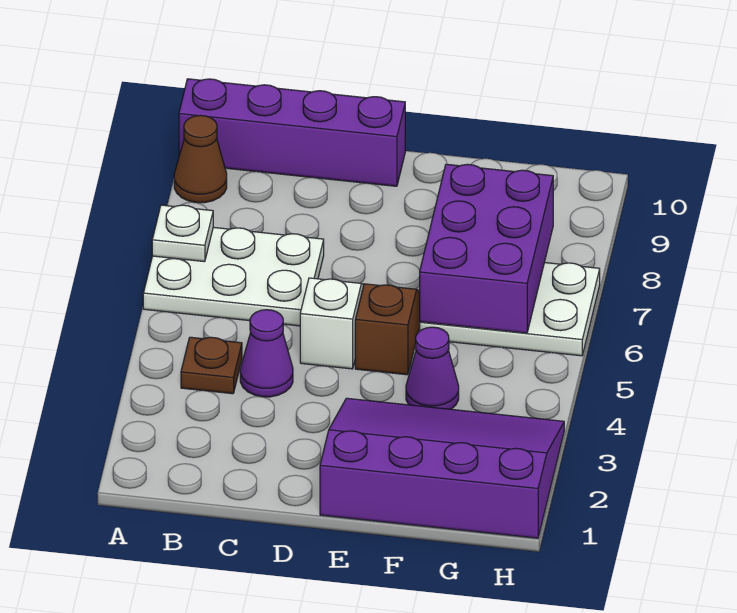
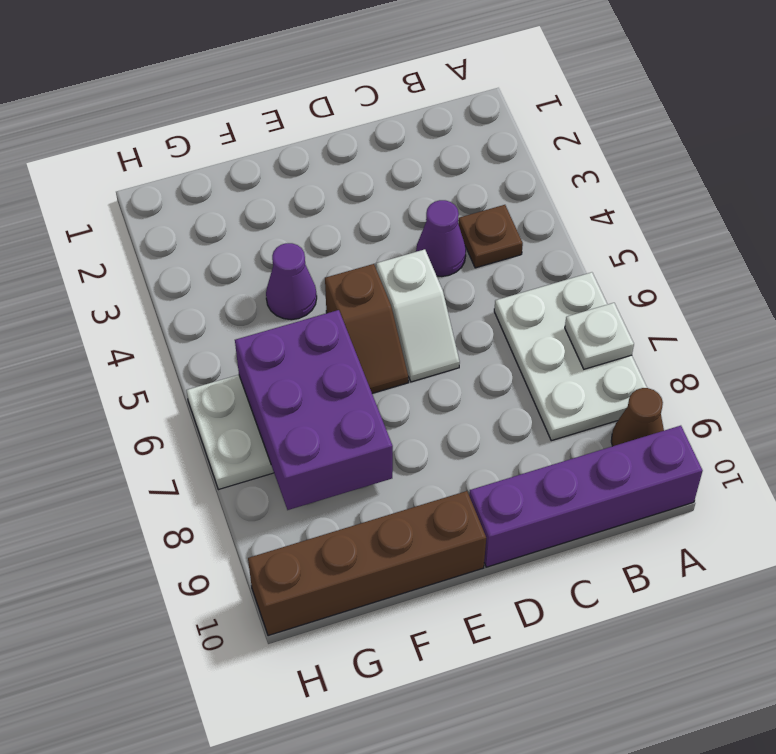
white plate A6:C7 level 1 -> white plate A6:B8 level 1
purple slope E1:H3 level 1 top 1 -> none
none -> brown brick E10:H10 level 1

